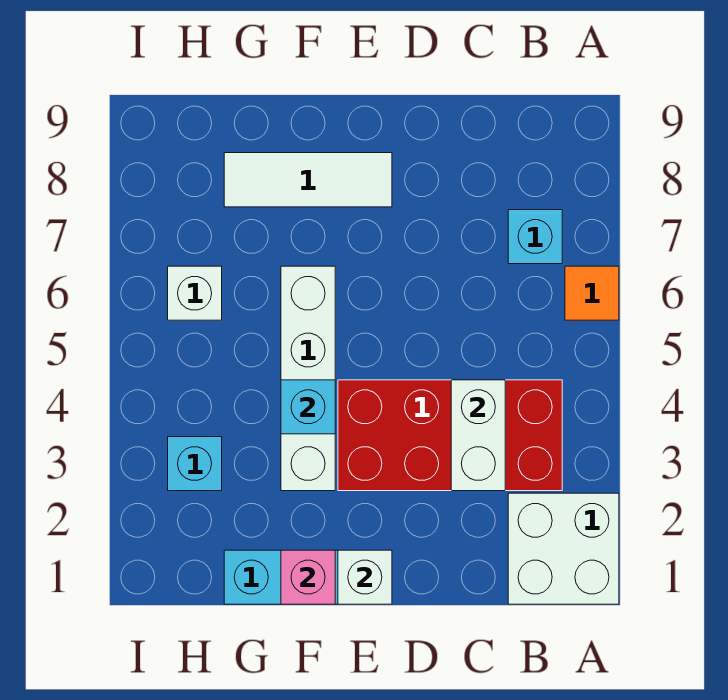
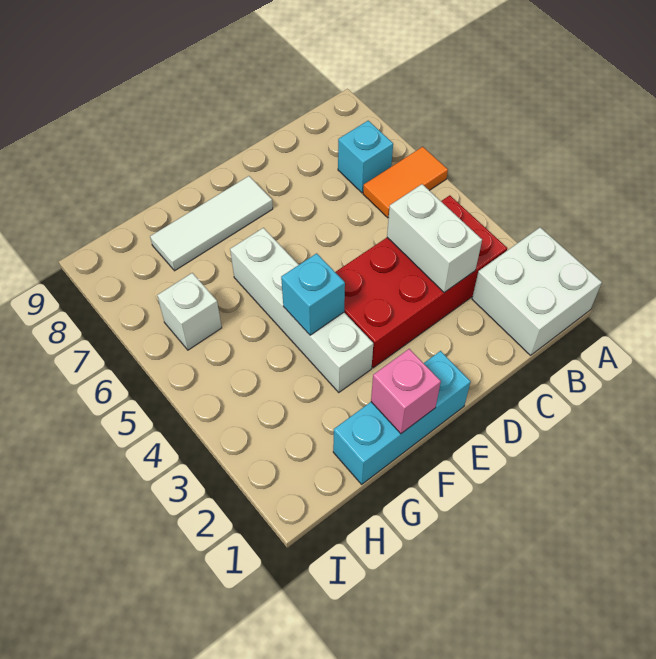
orange tile A6 level 1 -> orange tile A6:B6 level 1
white brick E1 level 2 -> none
cyan brick H3 level 1 -> none

